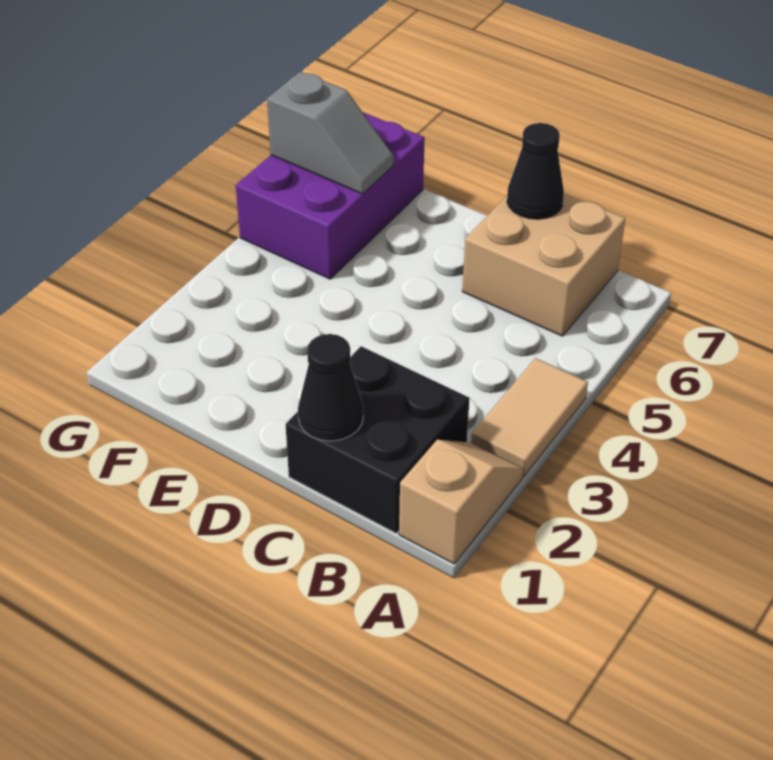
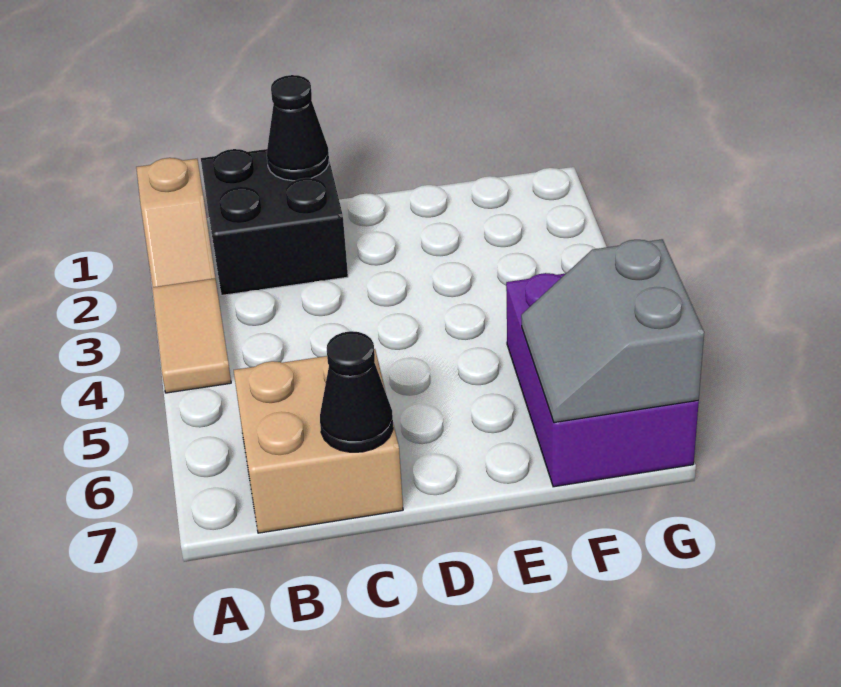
grey slope F6:G6 level 2 top G -> grey slope F6:G7 level 2 top G

